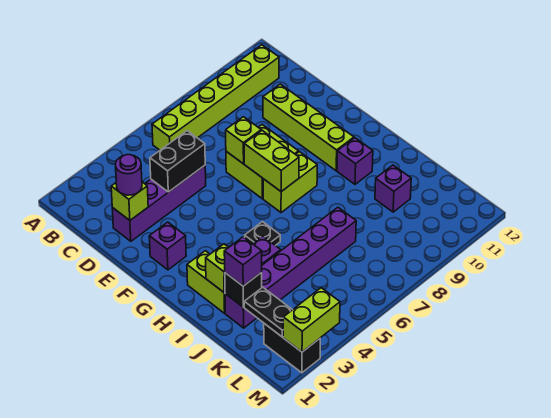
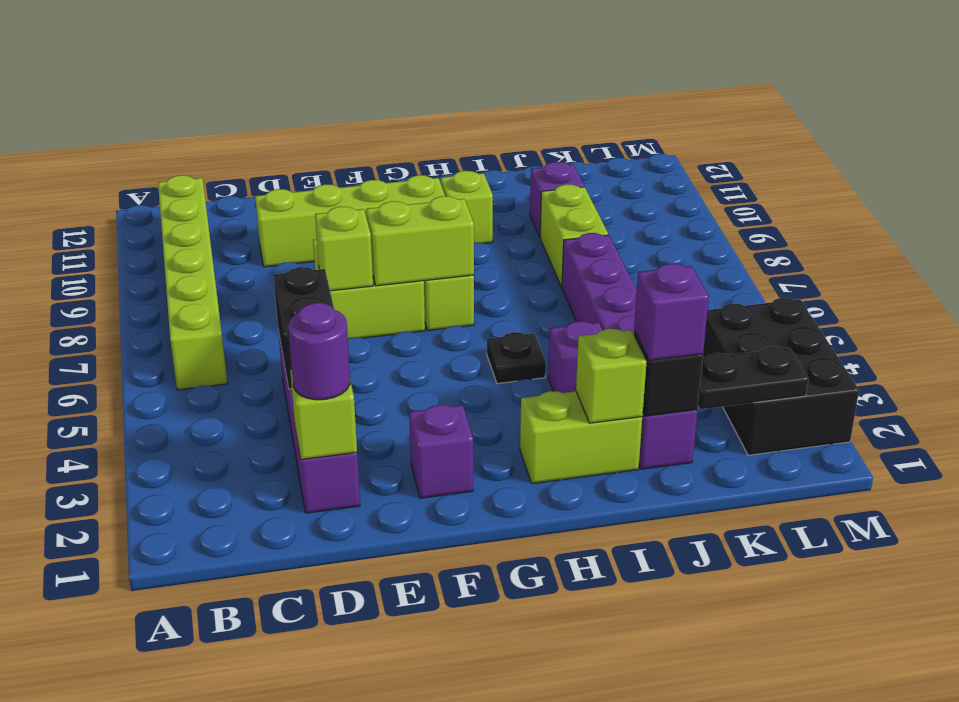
purple brick H10 level 1 -> lime brick H10 level 1
black brick L2:M2 level 1 -> black brick L2:M4 level 1
lime brick M2:M3 level 2 -> lime brick J8:J9 level 1

